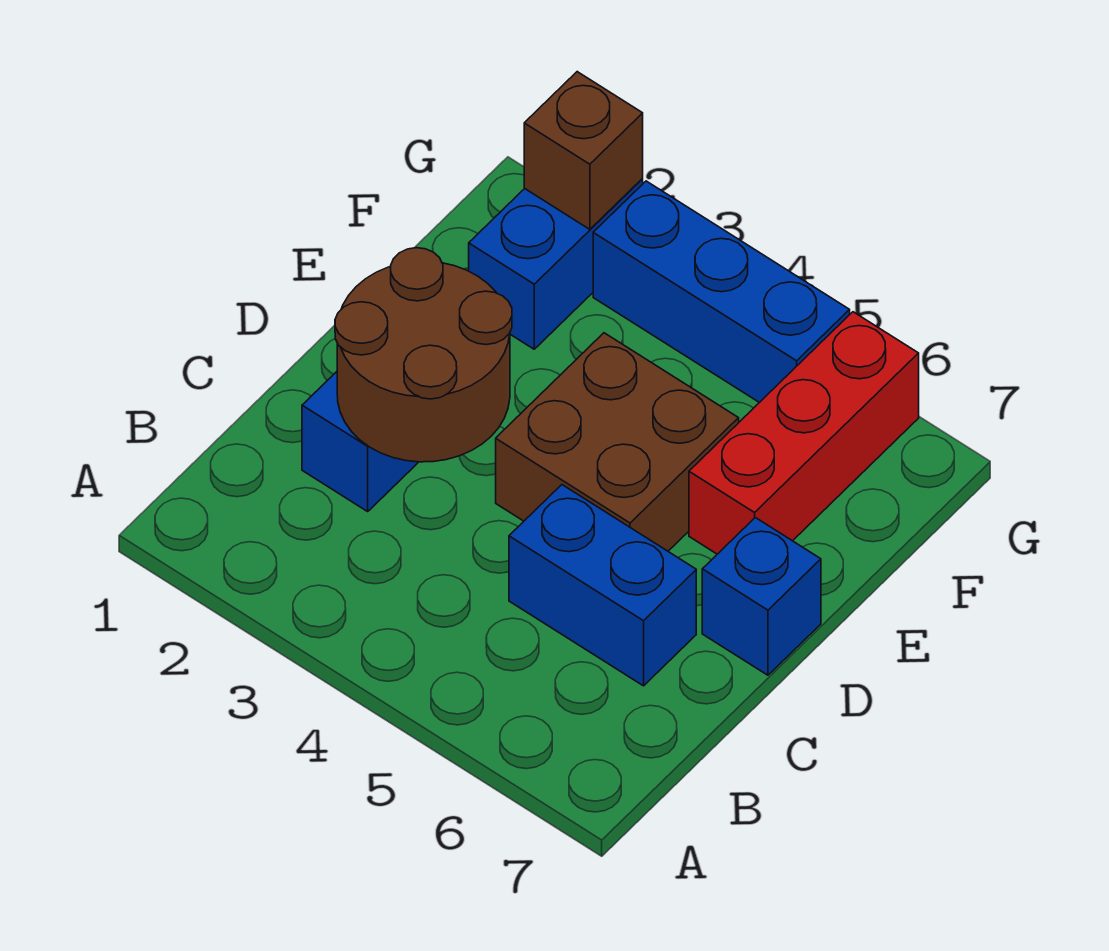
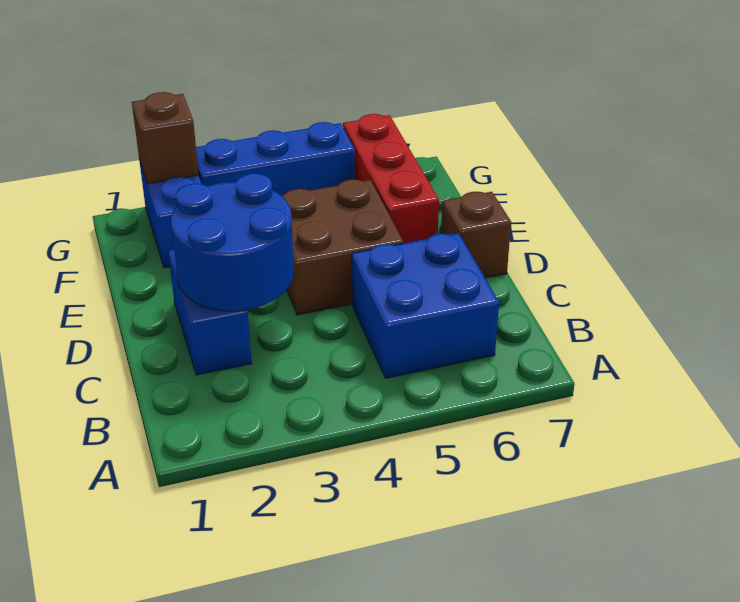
brown round brick C2:D3 level 2 -> blue round brick C2:D3 level 2
blue brick C5:C6 level 1 -> blue brick B5:C6 level 1
blue brick D7 level 1 -> brown brick D7 level 1

